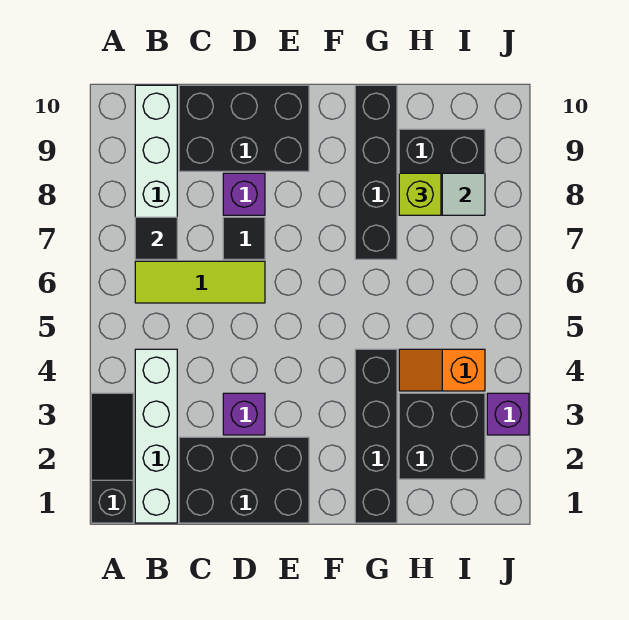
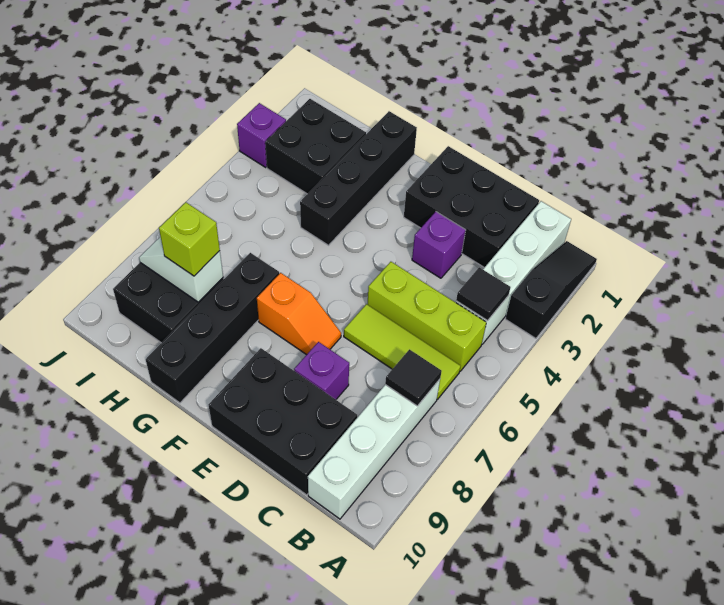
black slope A1:A3 level 1 top 1 -> black slope A1:A3 level 1 top 3
none -> lime brick B5:D5 level 1
black tile D7 level 1 -> black tile B4 level 2
orange slope H4:I4 level 1 top I -> orange slope E7:F7 level 1 top F

